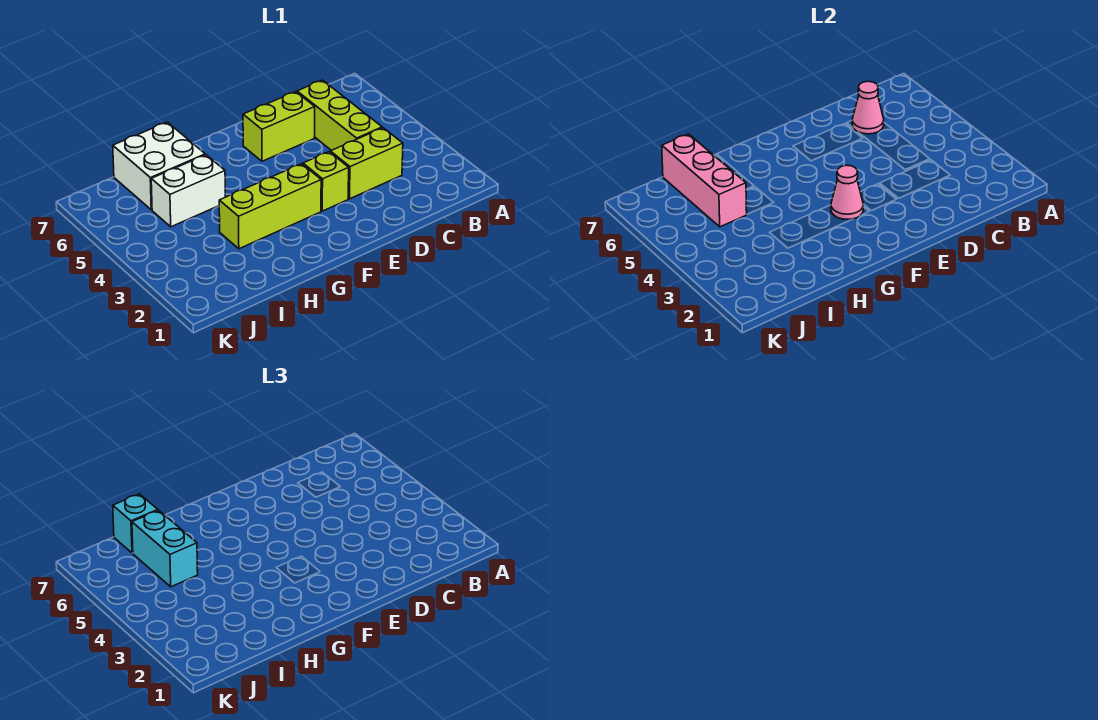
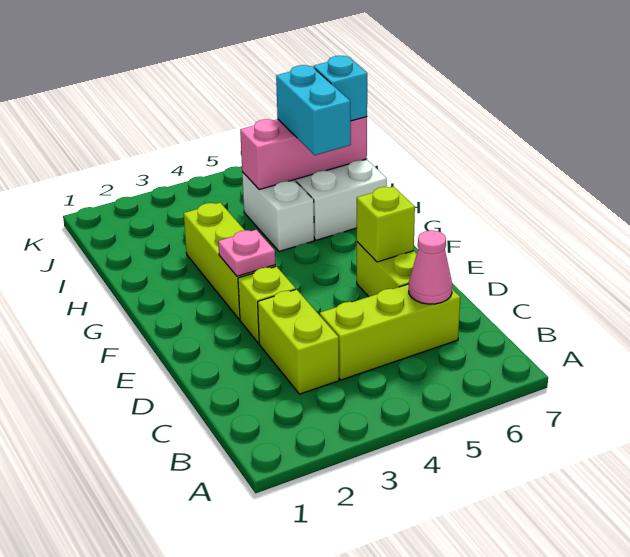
none -> lime brick E6 level 2
pink cone F3 level 2 -> pink plate F3 level 2
cyan brick I5:I6 level 3 -> cyan brick H6:I6 level 3

